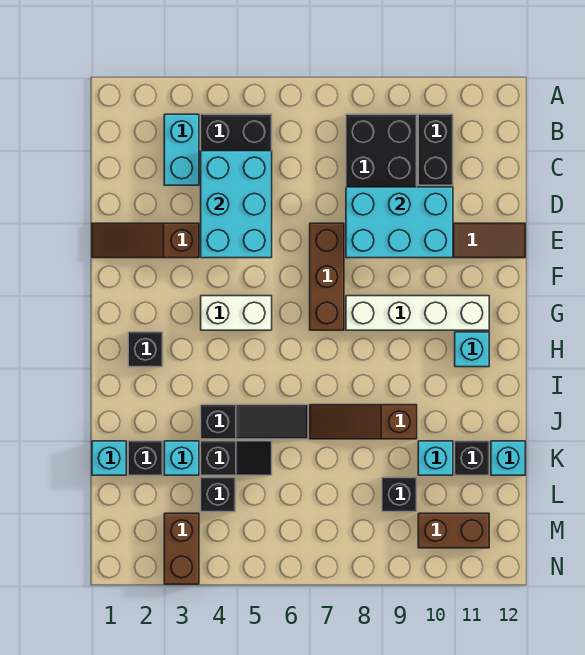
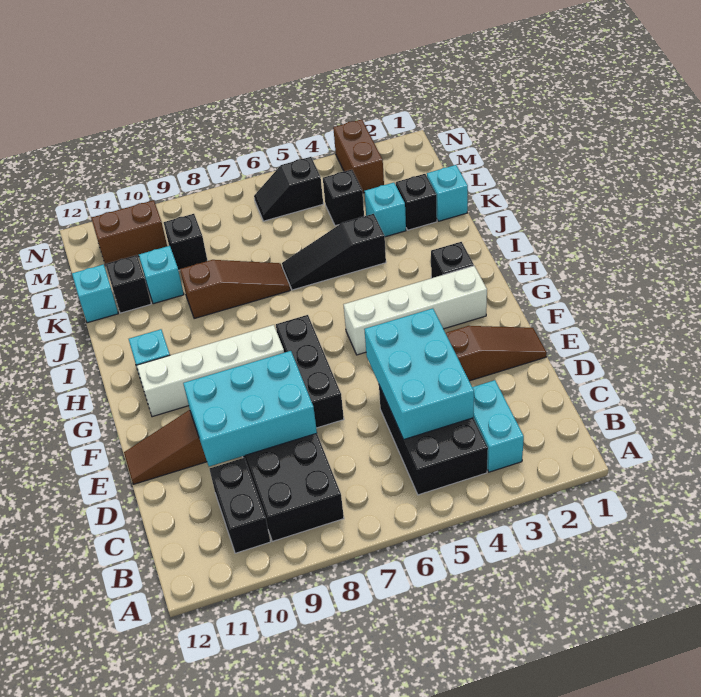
brown brick E7:G7 level 1 -> black brick E7:G7 level 1
white brick G4:G5 level 1 -> white brick G2:G5 level 1
black slope K4:K5 level 1 top 4 -> black slope M5:M6 level 1 top 5

